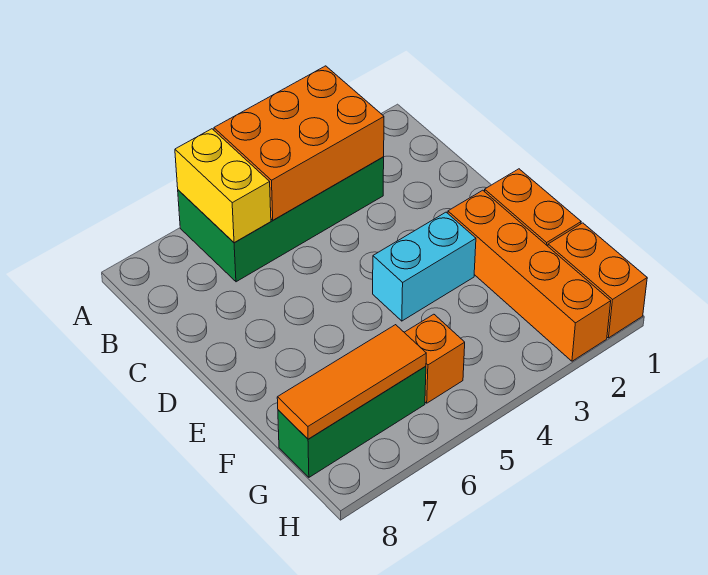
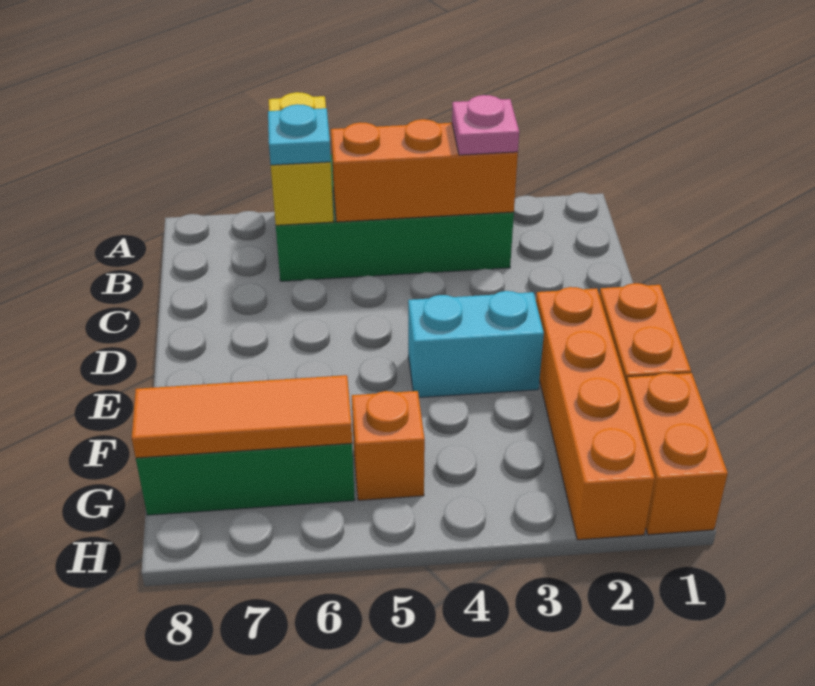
orange brick A3:B5 level 2 -> orange brick B3:B5 level 2
none -> pink plate B3 level 3
none -> cyan plate B6 level 3

